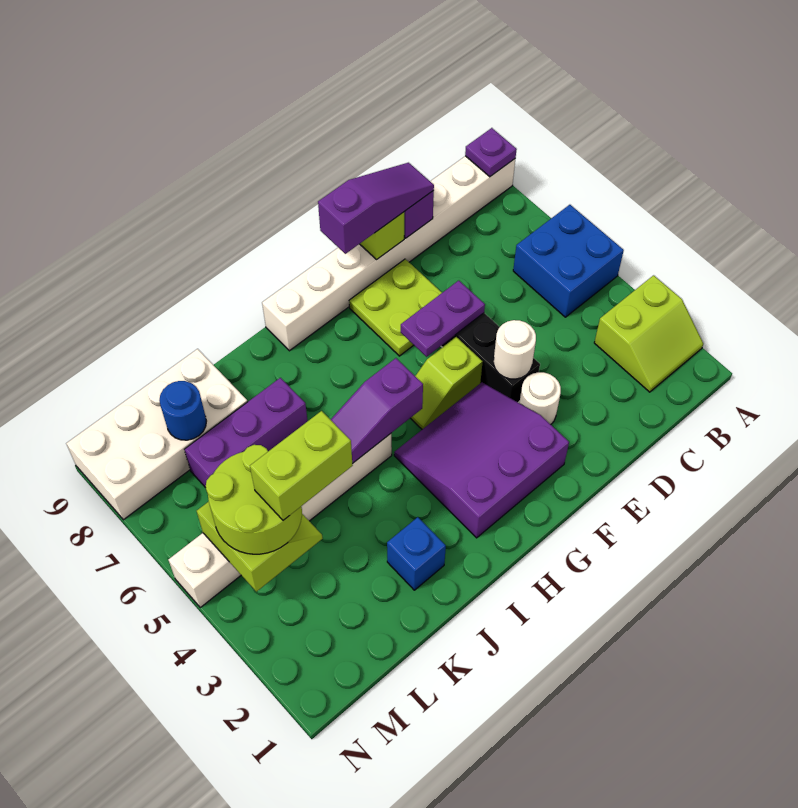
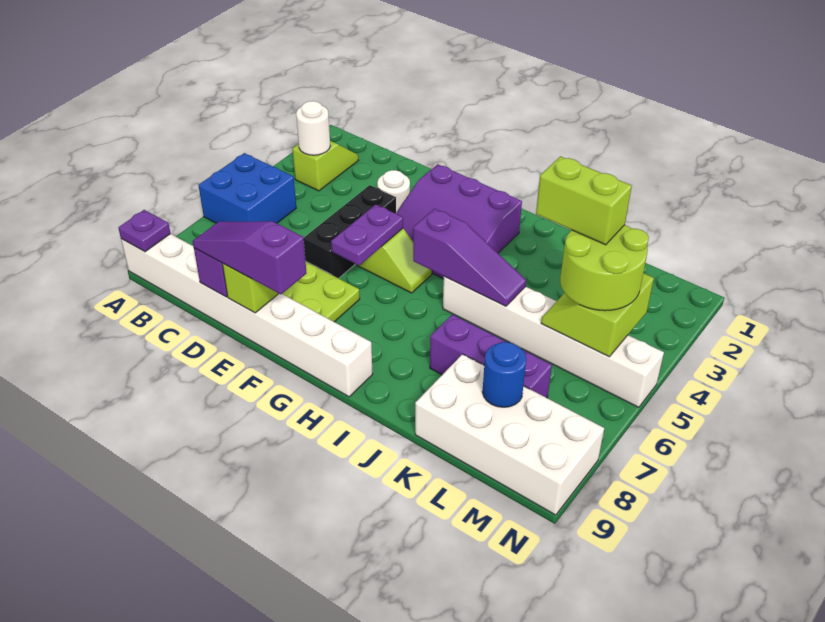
lime slope A2:B3 level 1 top 3 -> lime slope B2:B3 level 1 top 3
white round brick E4 level 2 -> white round brick B3 level 2
purple plate E6:F6 level 2 -> purple plate F5:F6 level 2
blue brick J2 level 1 -> none

